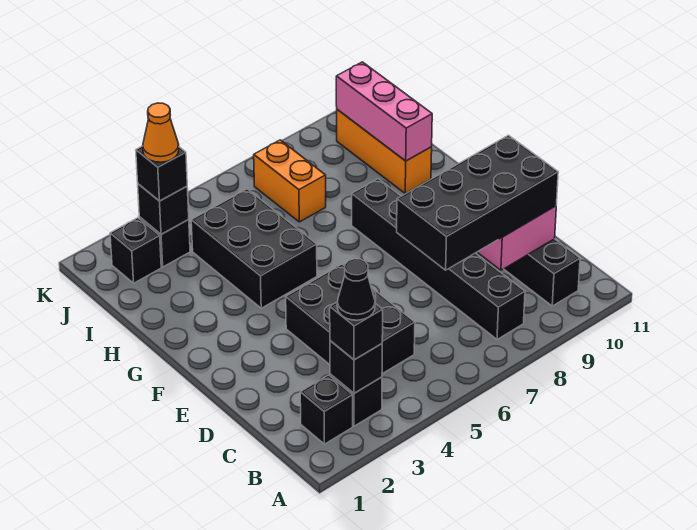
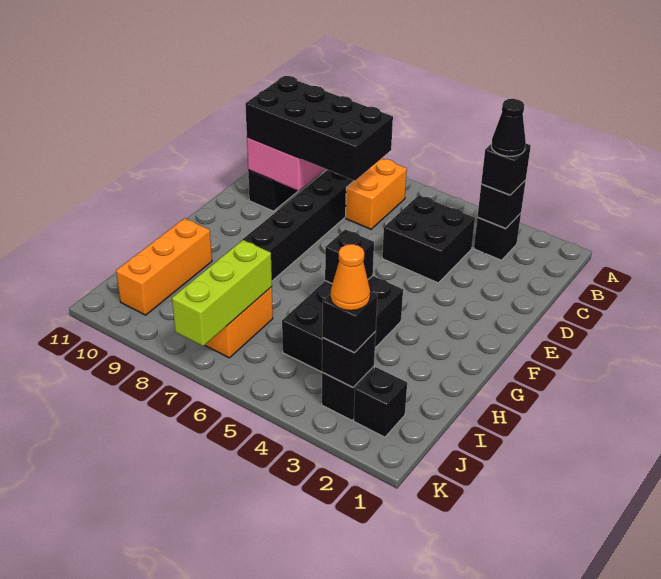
black brick B2 level 1 -> black brick G5 level 2
none -> orange brick B7:C7 level 1
black brick C4:E5 level 1 -> black brick C4:D5 level 1
pink brick H10:J10 level 2 -> none
none -> lime brick I7:K7 level 2

